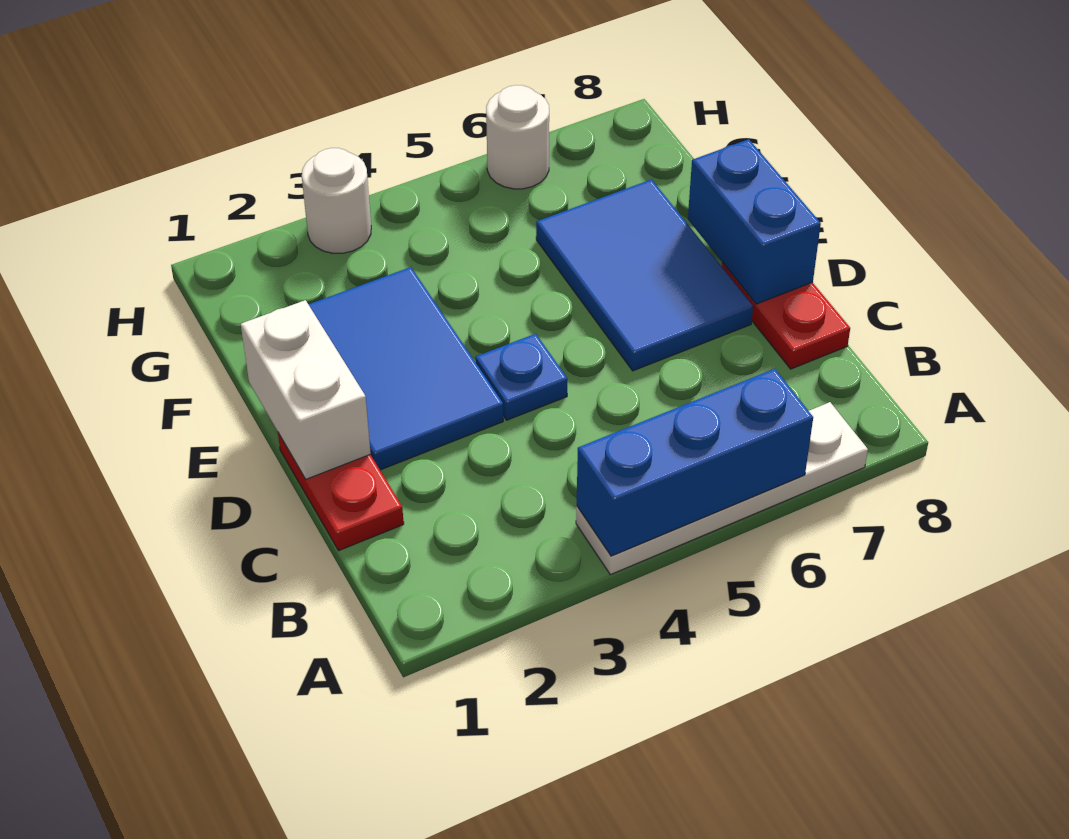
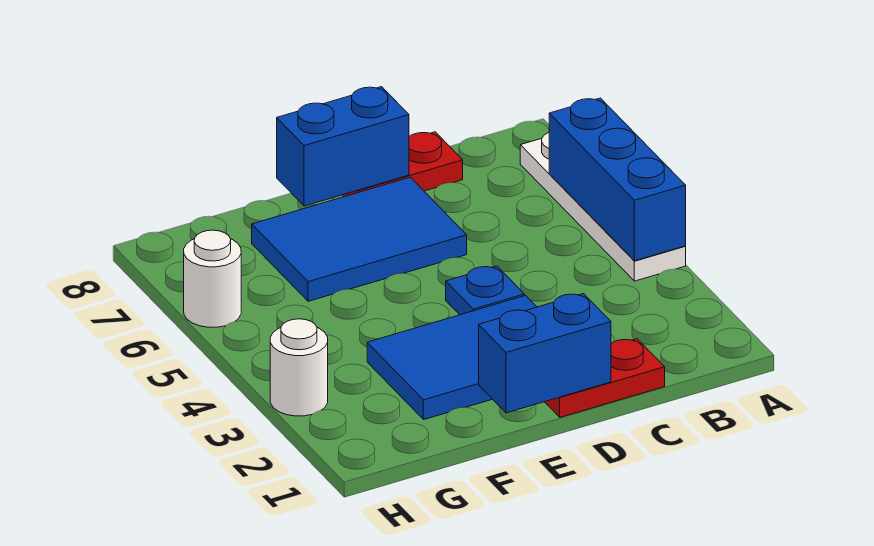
white brick D1:E1 level 2 -> blue brick D1:E1 level 2

